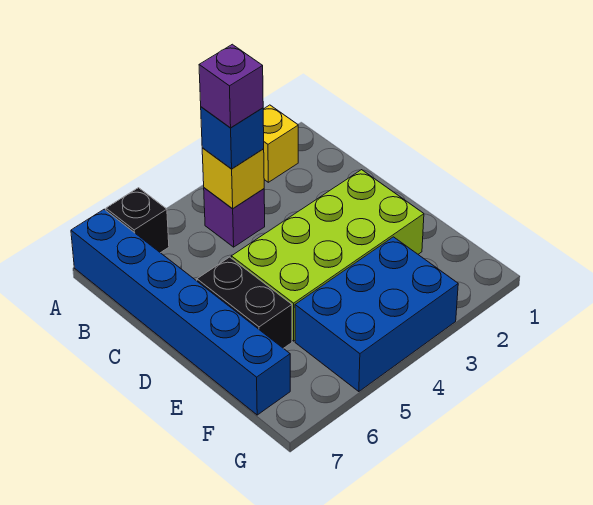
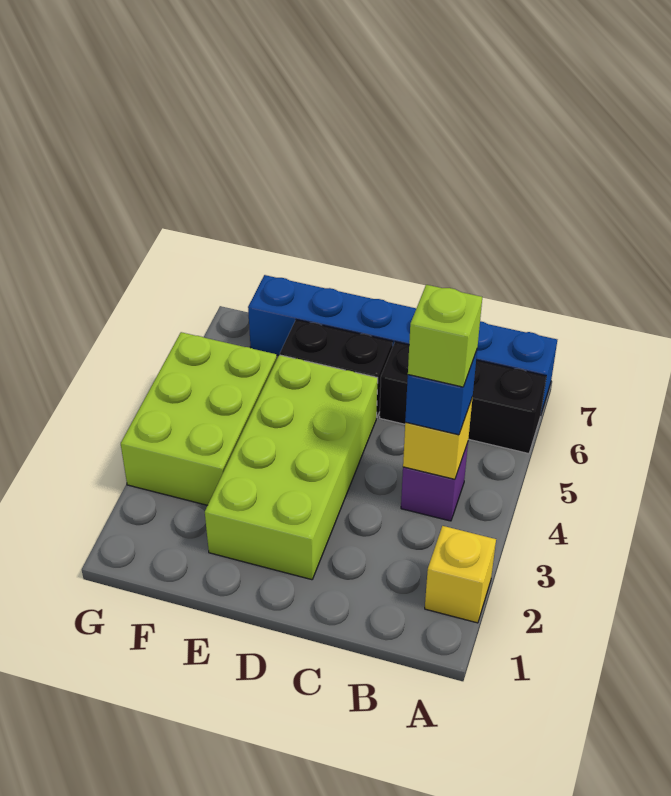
black brick A6 level 1 -> black brick A6:C6 level 1
purple brick B4 level 4 -> lime brick B4 level 4
blue brick F3:G5 level 1 -> lime brick F3:G5 level 1

